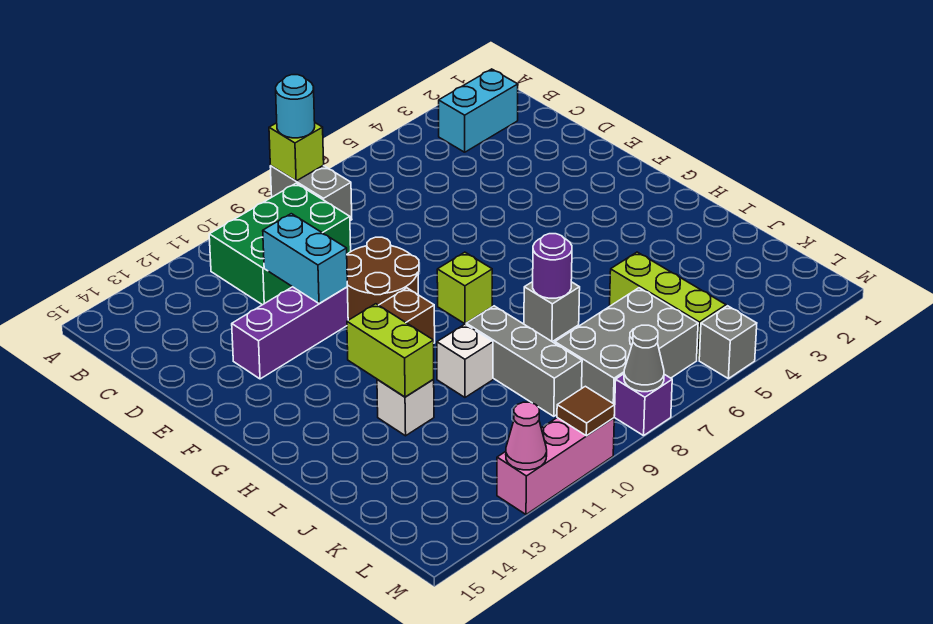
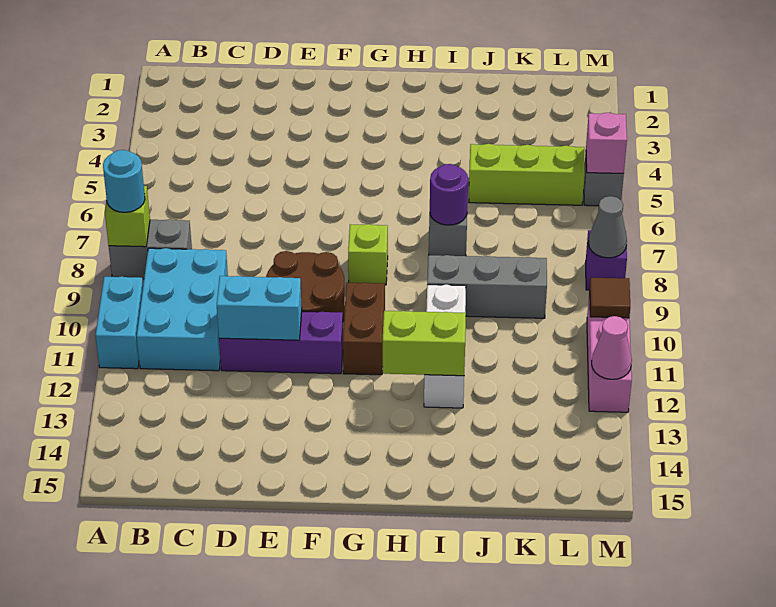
cyan brick B2:B3 level 1 -> cyan brick A10:A11 level 1
green brick B9:C11 level 1 -> cyan brick B9:C11 level 1
purple brick E11:E13 level 1 -> purple brick D11:F11 level 1
grey brick K6:L8 level 1 -> none
none -> pink brick M5 level 2

